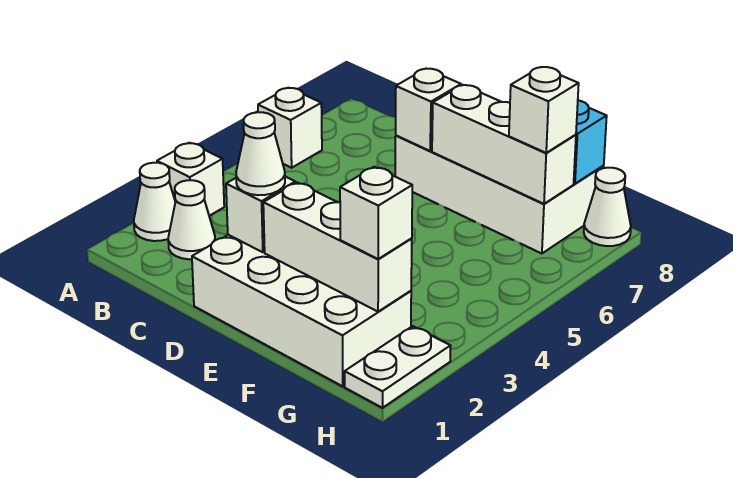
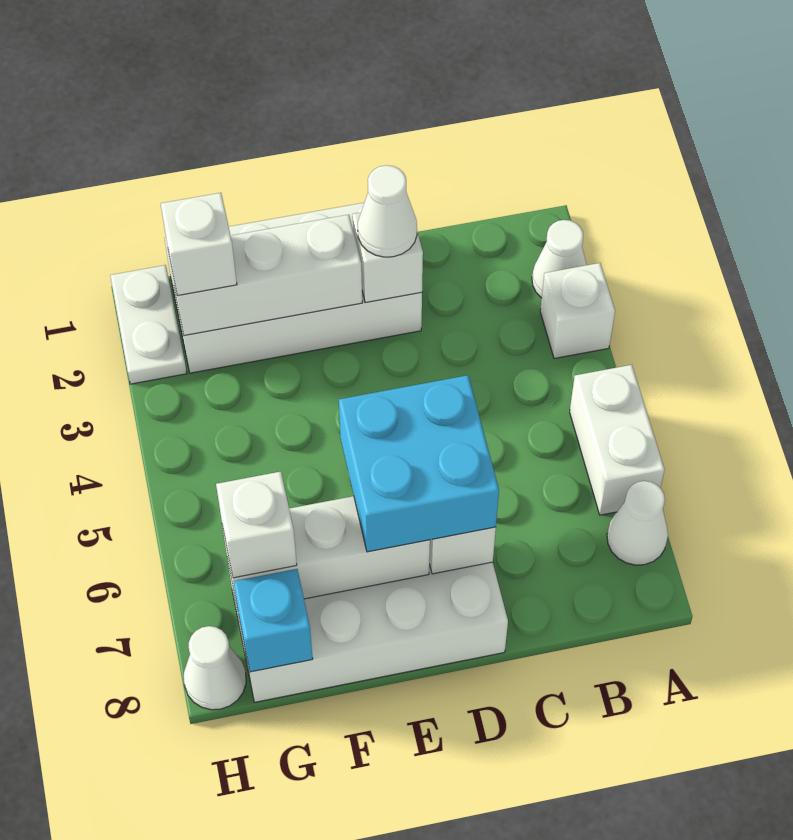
white brick A6 level 1 -> white brick A5:A6 level 1
white cone B2 level 1 -> white cone A7 level 1
none -> cyan brick D6:E7 level 3

